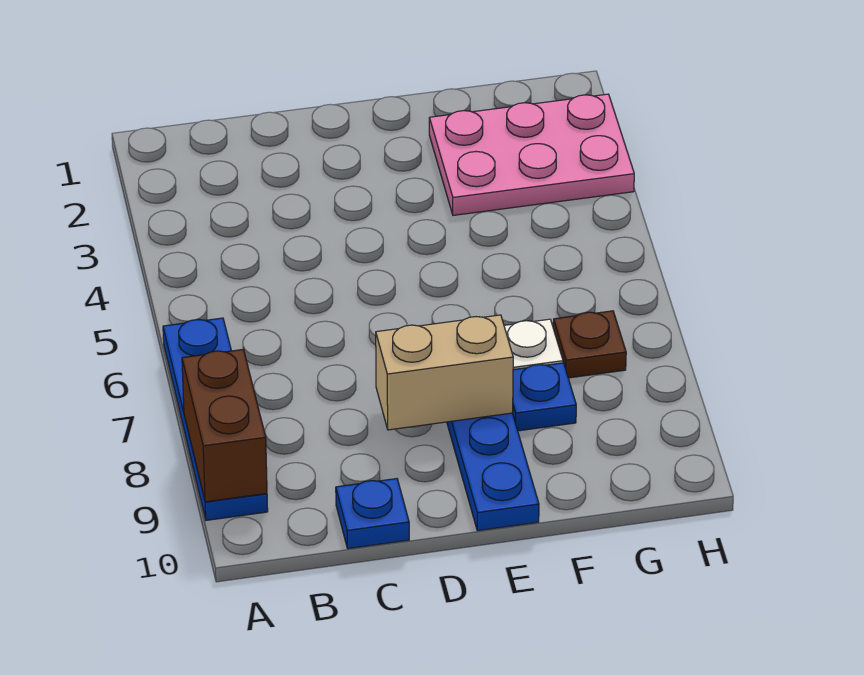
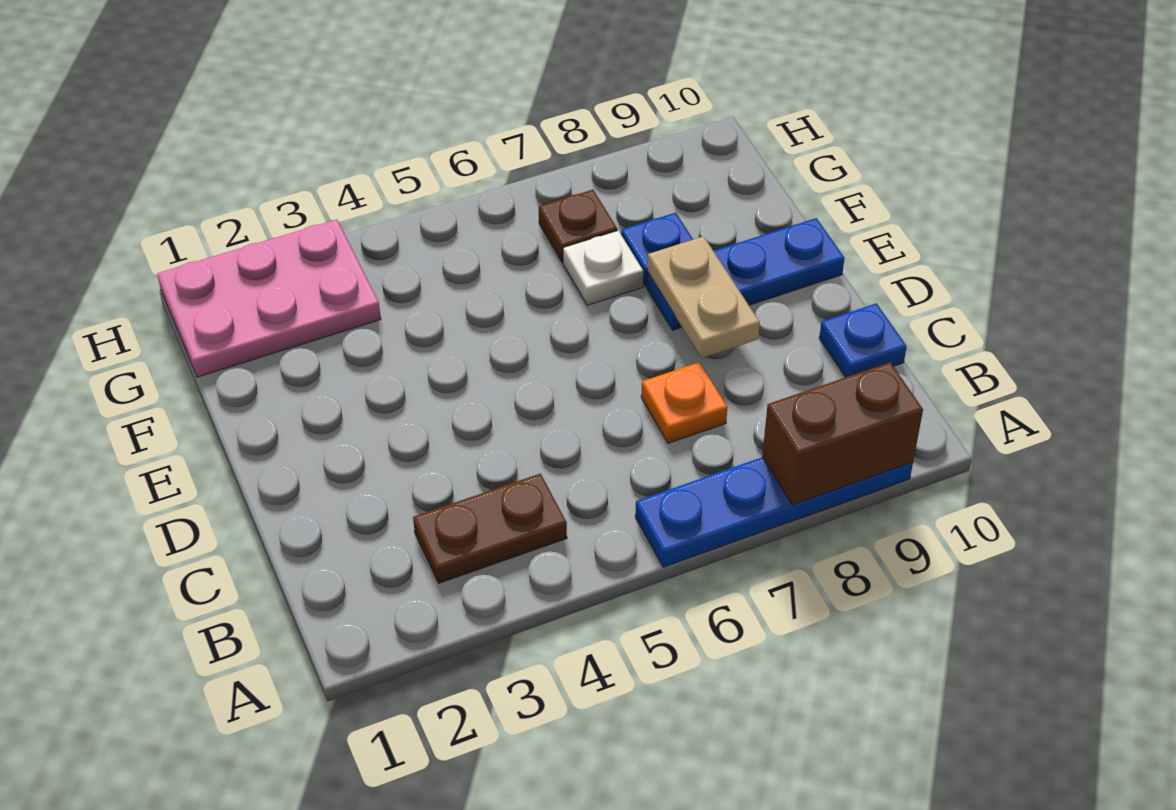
none -> brown plate B3:B4 level 1
none -> orange plate C7 level 1
tan brick D8:E8 level 2 -> tan plate D8:E8 level 2
pink plate F2:H3 level 1 -> pink plate G1:H3 level 1

